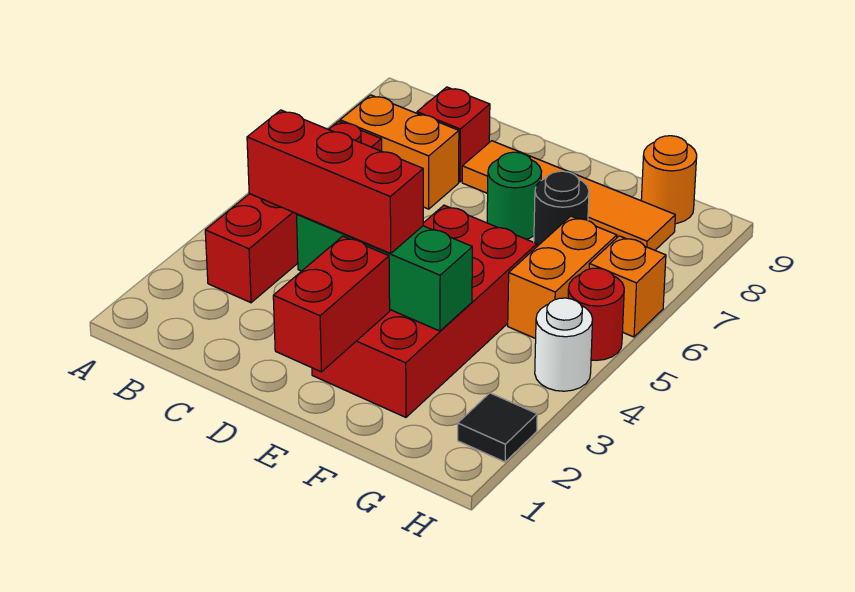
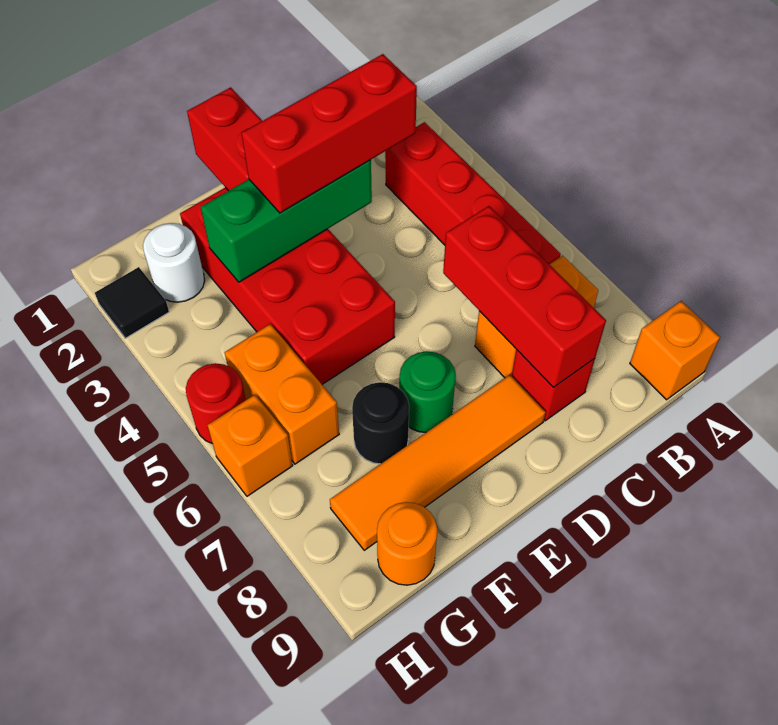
none -> orange brick A9 level 1
none -> red brick C6:C8 level 2
white round brick H4 level 1 -> white round brick G2 level 1

